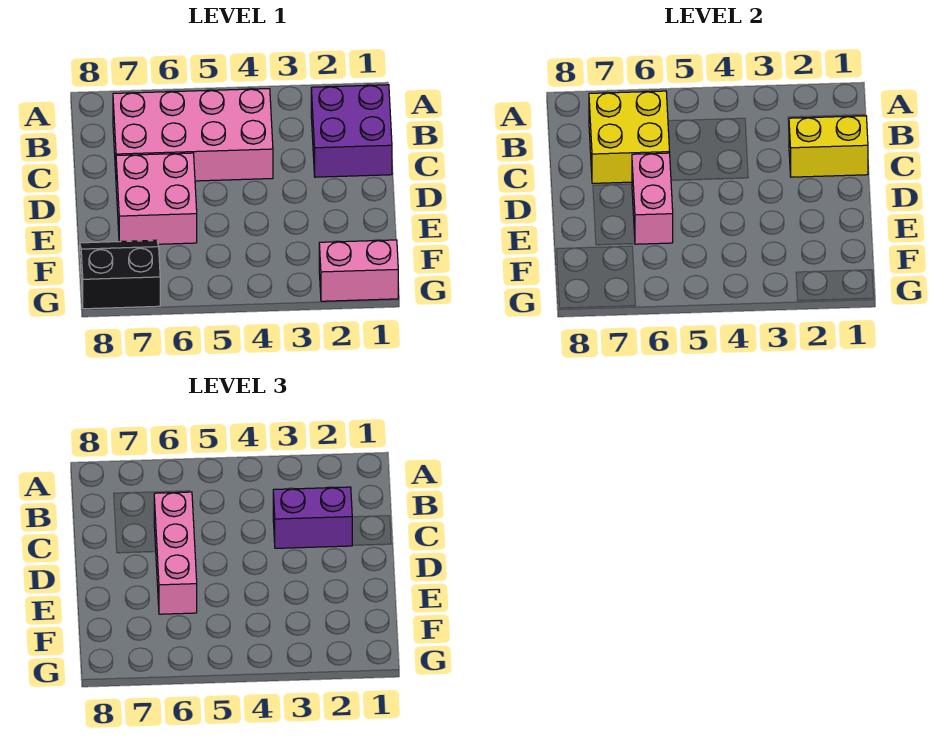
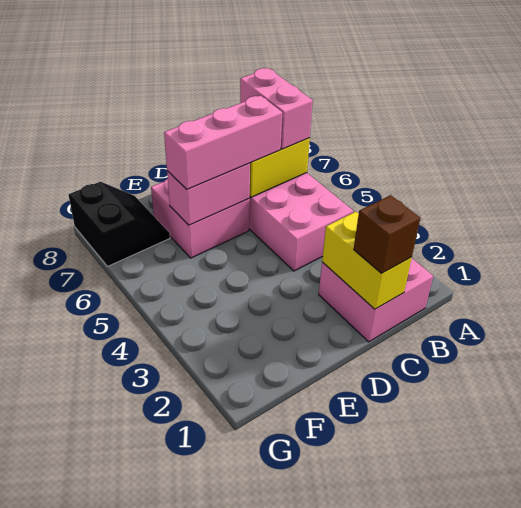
purple brick B1:C2 level 1 -> pink brick B1:C2 level 1
none -> brown brick C1 level 3
purple brick C2:C3 level 3 -> none
pink brick G1:G2 level 1 -> pink brick B6:B7 level 3

